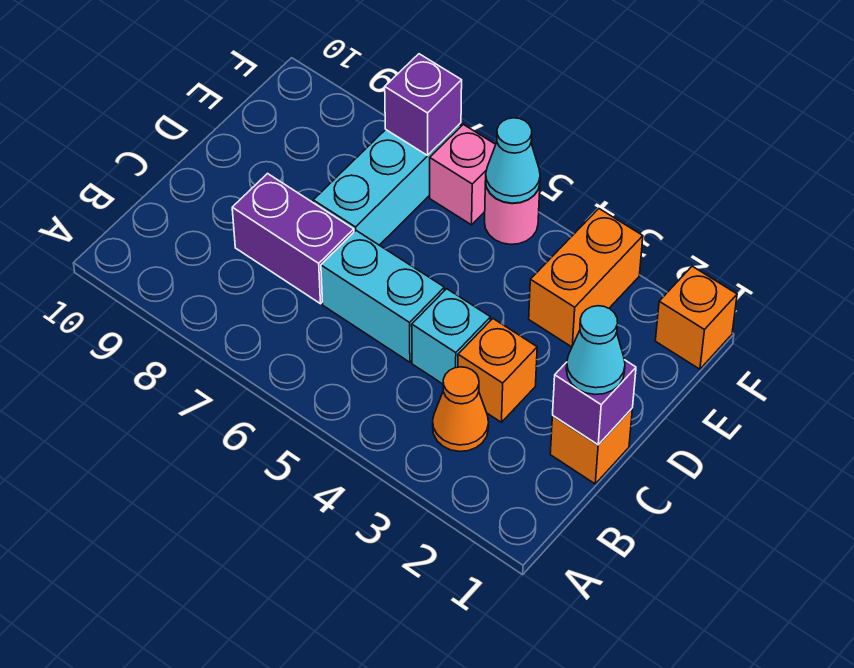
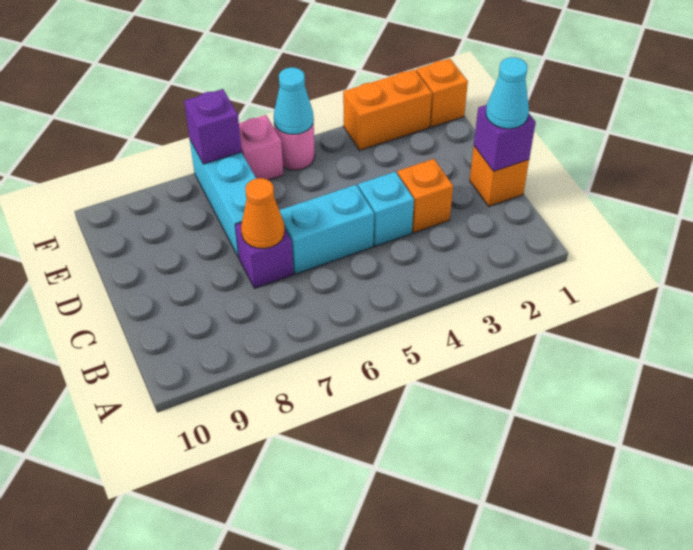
orange cone B3 level 1 -> orange cone C7 level 2
purple brick C7:C8 level 1 -> purple brick C7 level 1
orange brick E3:F3 level 1 -> orange brick F2:F3 level 1

